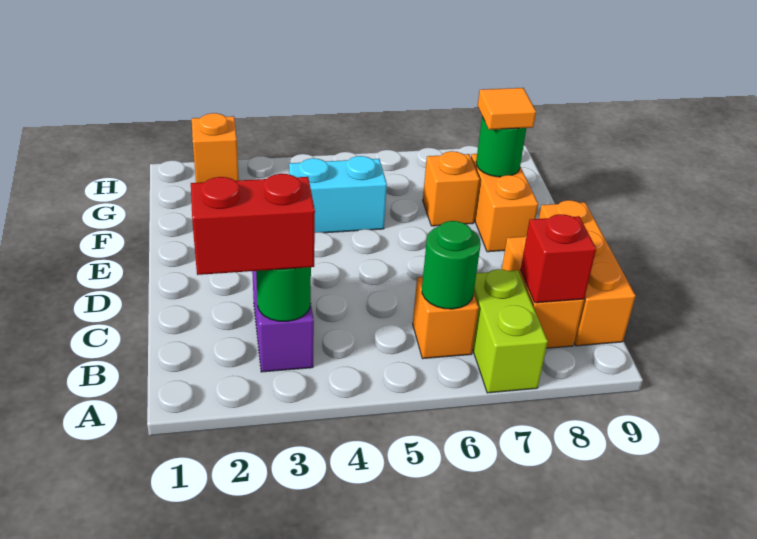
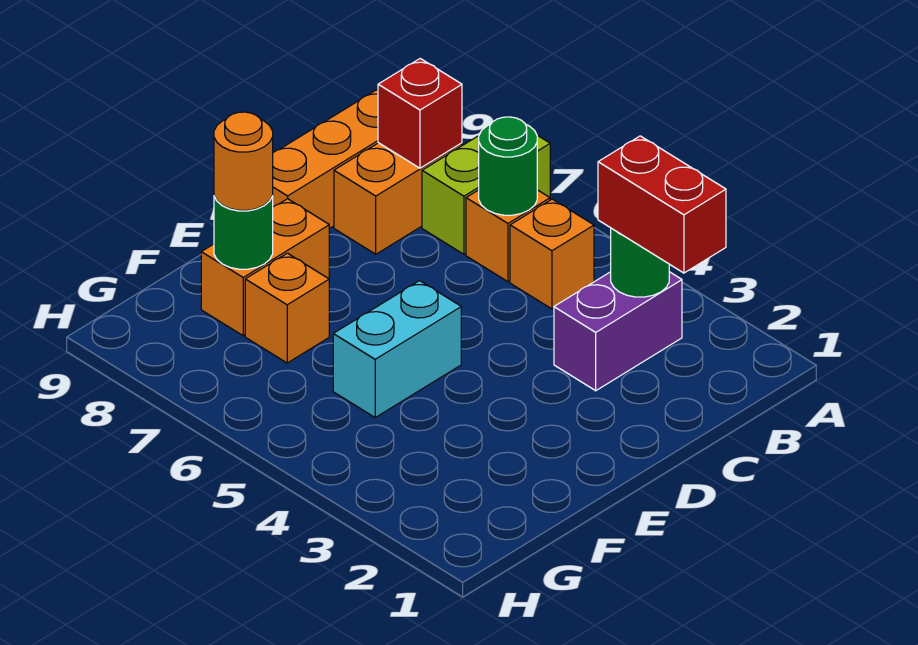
cyan brick F4:F5 level 1 -> cyan brick E5:F5 level 1
orange tile F8 level 3 -> orange round brick F8 level 3
orange brick H2 level 1 -> orange brick B5 level 1

